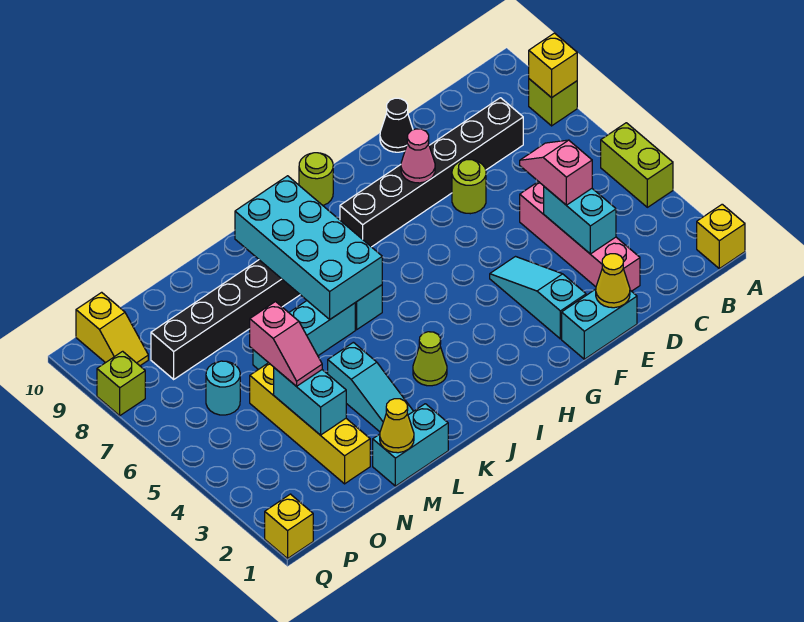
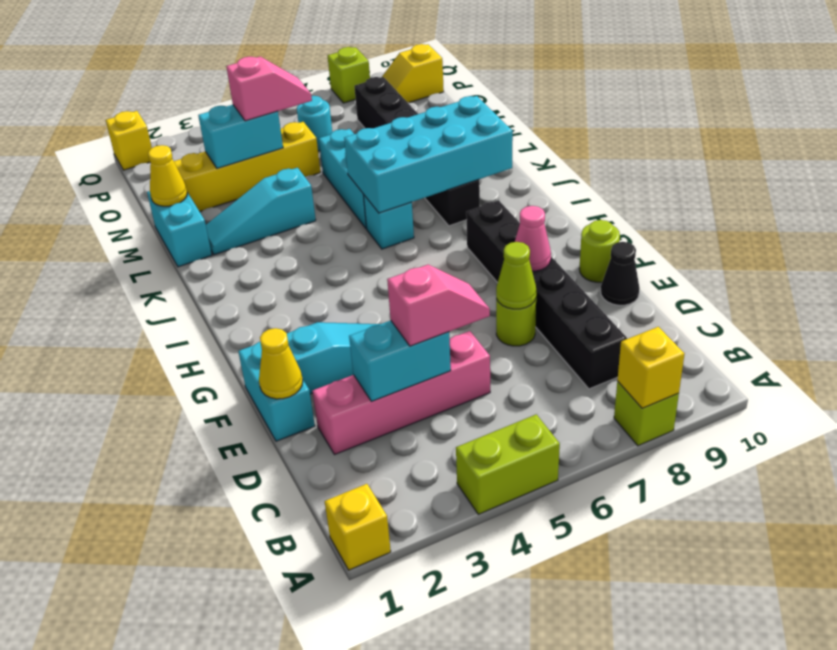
lime round brick H10 level 1 -> lime round brick F10 level 1
lime cone J3 level 1 -> lime cone E7 level 2
pink slope N4:N5 level 3 top 5 -> pink slope N4:N5 level 3 top 4

